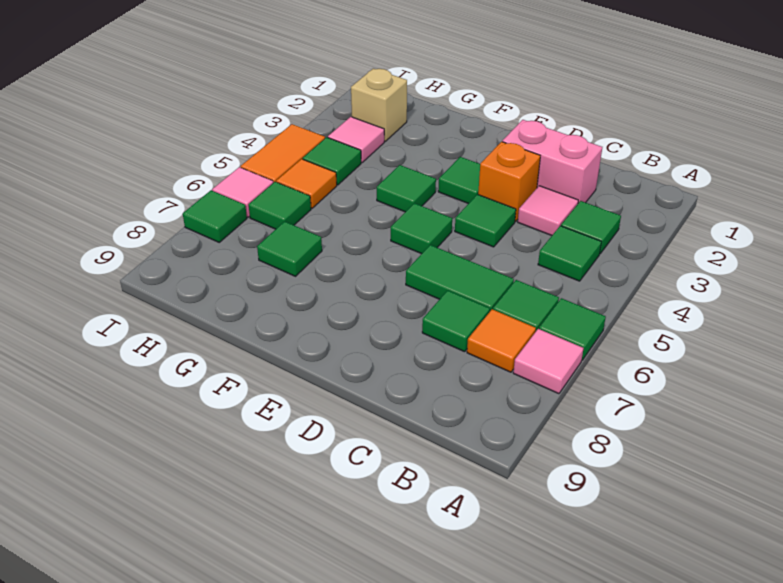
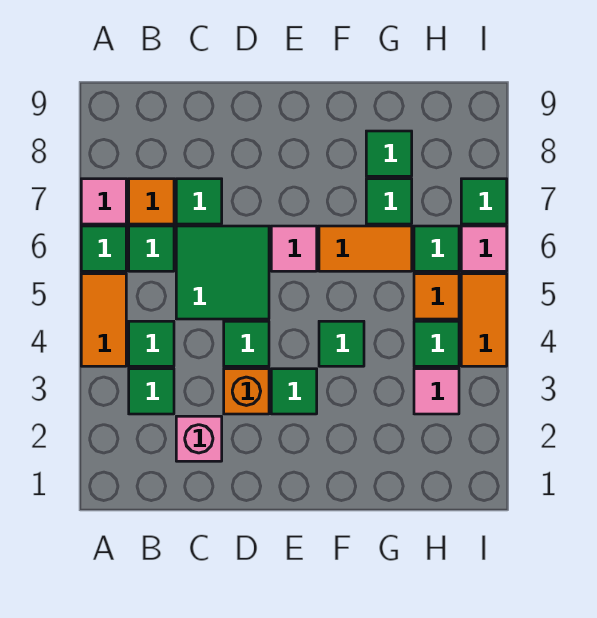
none -> orange tile A4:A5 level 1
pink brick C2:D2 level 1 -> pink brick C2 level 1
pink tile C3 level 1 -> pink tile E6 level 1
green tile C6:D6 level 1 -> green tile C5:D6 level 1
green tile E5 level 1 -> green tile G8 level 1
none -> orange tile F6:G6 level 1
tan brick H2 level 1 -> none

